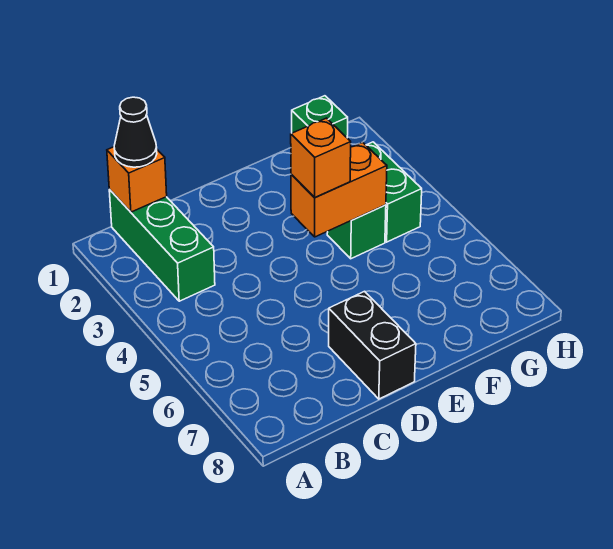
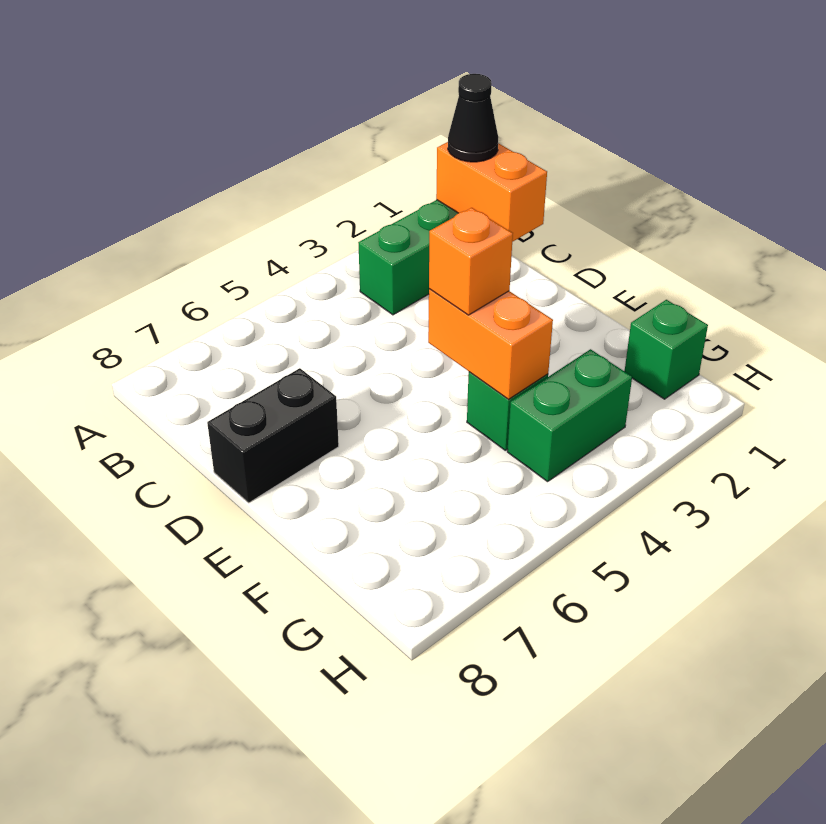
orange brick B1 level 2 -> orange brick B1:C1 level 2

